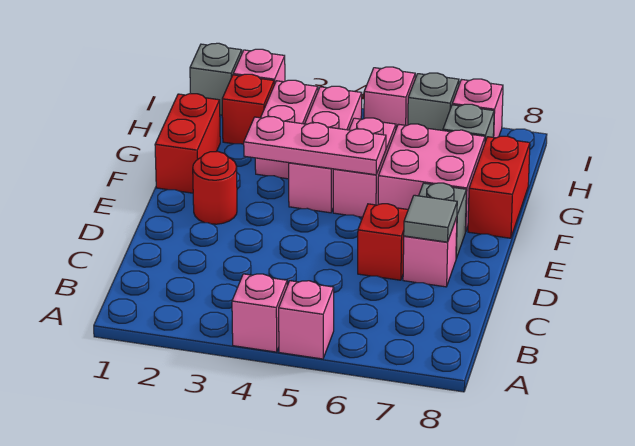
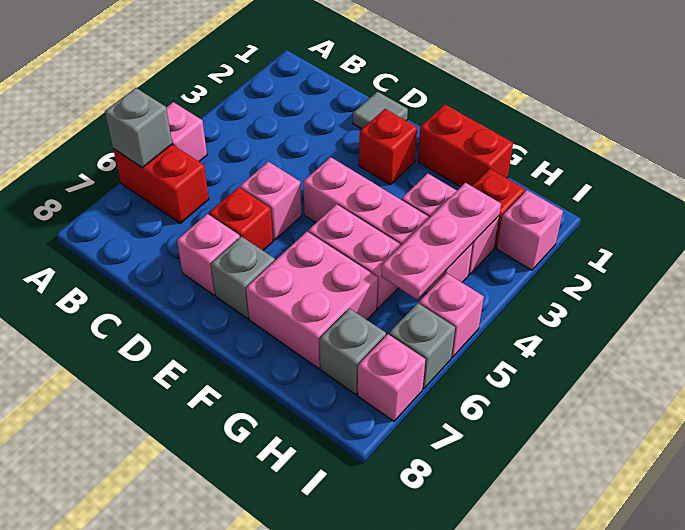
pink brick A4 level 1 -> pink brick D5 level 1
grey tile D7 level 2 -> grey tile D1 level 1
red round brick E2 level 1 -> red brick E2 level 1
pink plate F3:F5 level 2 -> pink plate H3:H5 level 2
pink brick F4:H4 level 1 -> pink brick E4:H4 level 1
red brick F8:G8 level 1 -> red brick A6:B6 level 1
grey brick I1 level 1 -> grey brick A6 level 2

